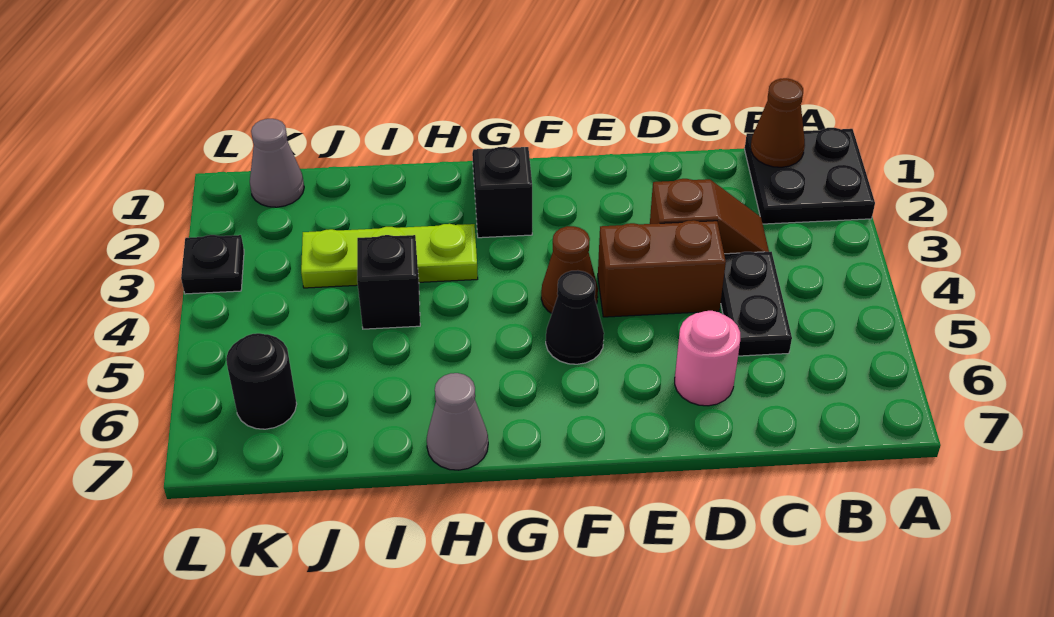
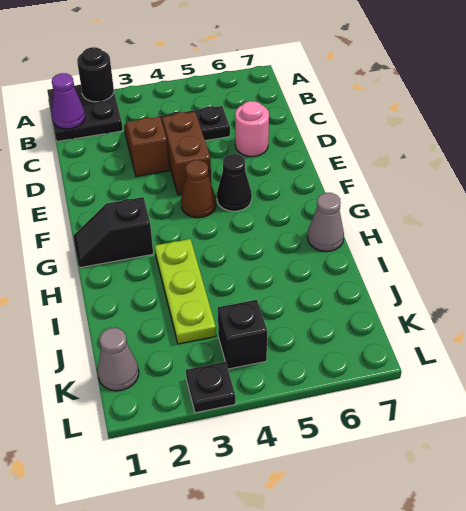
brown cone B1 level 2 -> purple cone B1 level 2
black brick I4 level 1 -> black brick K4 level 1
black round brick K6 level 1 -> black round brick A2 level 2

